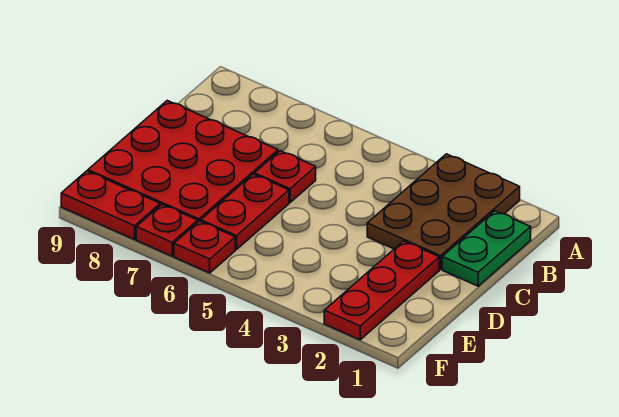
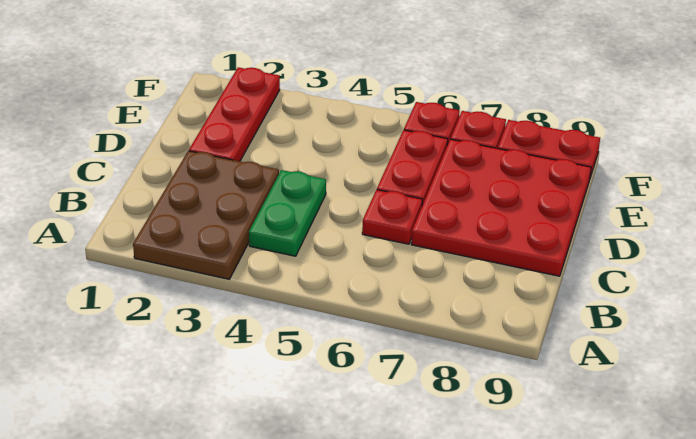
green plate B1:C1 level 1 -> green plate B4:C4 level 1

